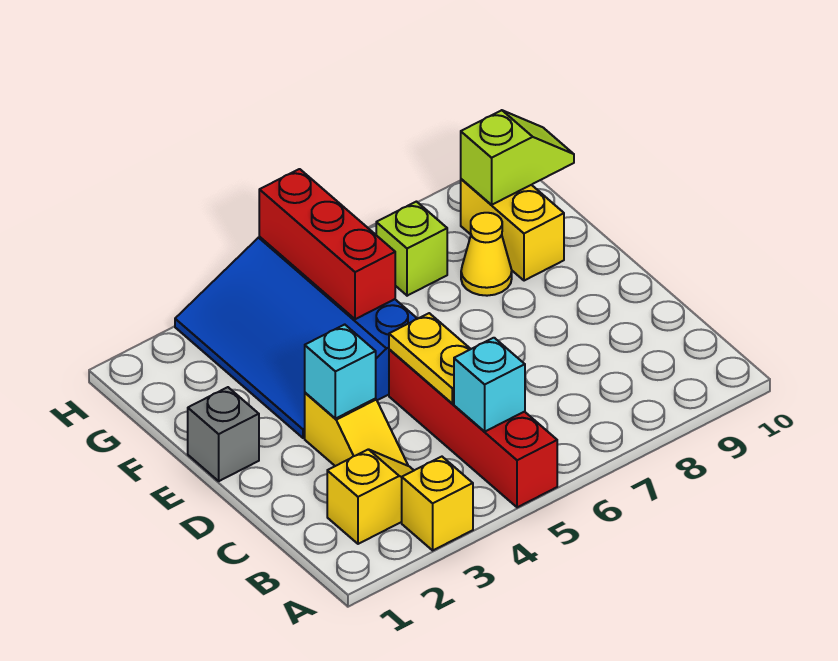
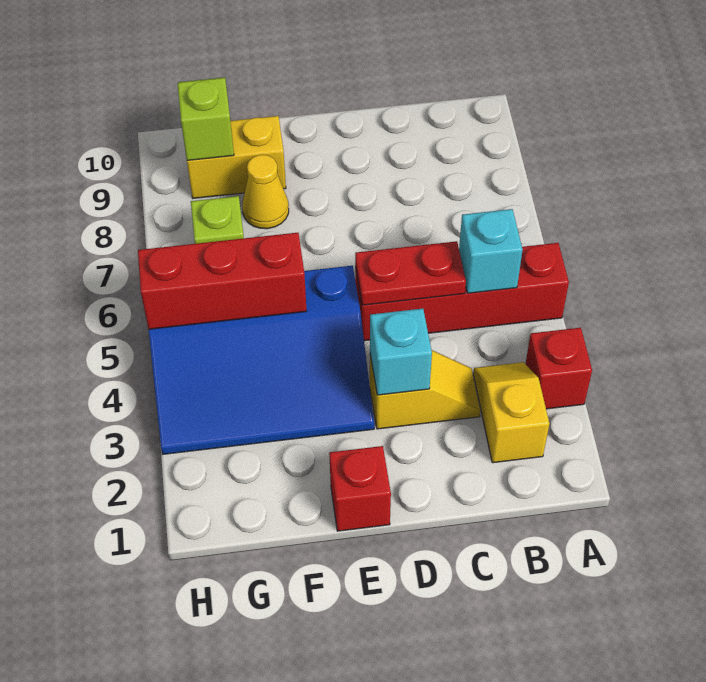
yellow brick A3 level 1 -> red brick A3 level 1
yellow plate C5:D5 level 2 -> red plate C5:D5 level 2
grey brick E1 level 1 -> red brick E1 level 1

